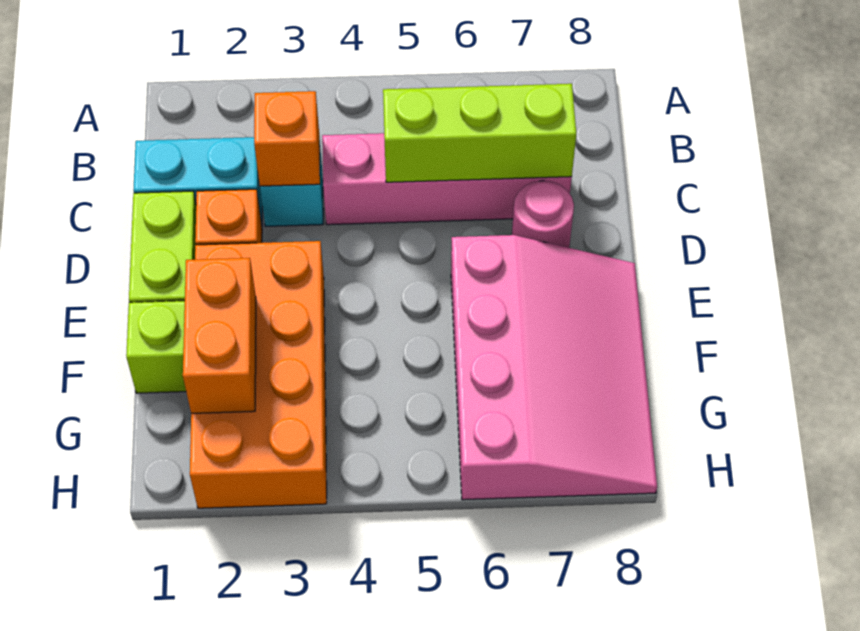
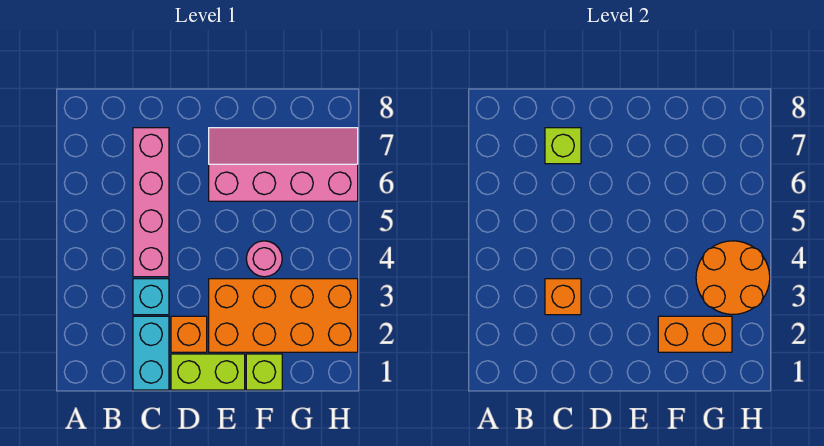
lime brick C5:C7 level 2 -> lime brick C7 level 2
pink round brick D7 level 1 -> pink round brick F4 level 1
pink slope E6:H8 level 1 top 6 -> pink slope E6:H7 level 1 top 6
none -> orange round brick G3:H4 level 2

